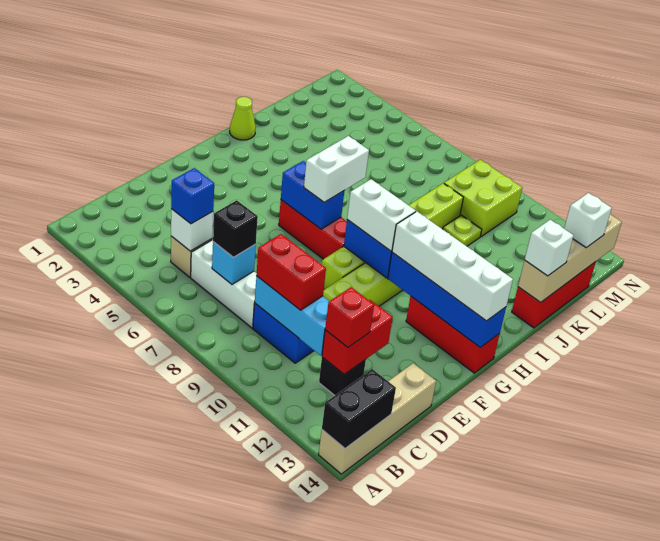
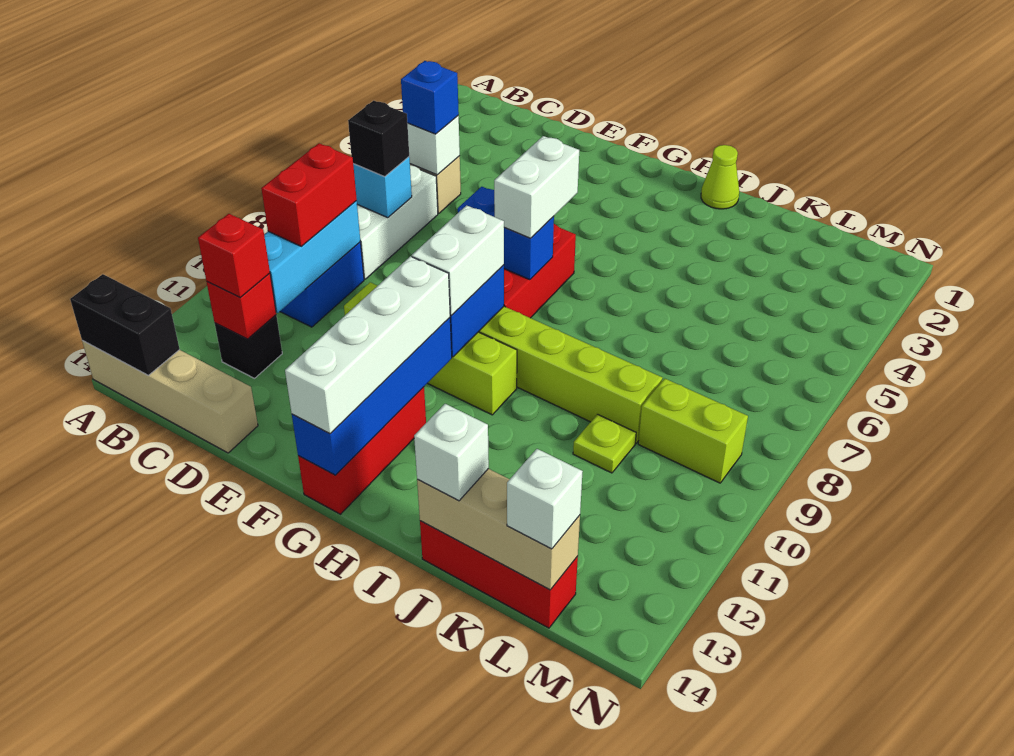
red brick C12:D12 level 2 -> red brick C12 level 2
blue brick G6:G7 level 2 -> blue brick F7:G7 level 2
white brick G7:H7 level 3 -> white brick G6:G7 level 3
tan brick J14:M14 level 2 -> tan brick J14:L14 level 2
lime brick L9:M10 level 1 -> lime brick L9:M9 level 1

